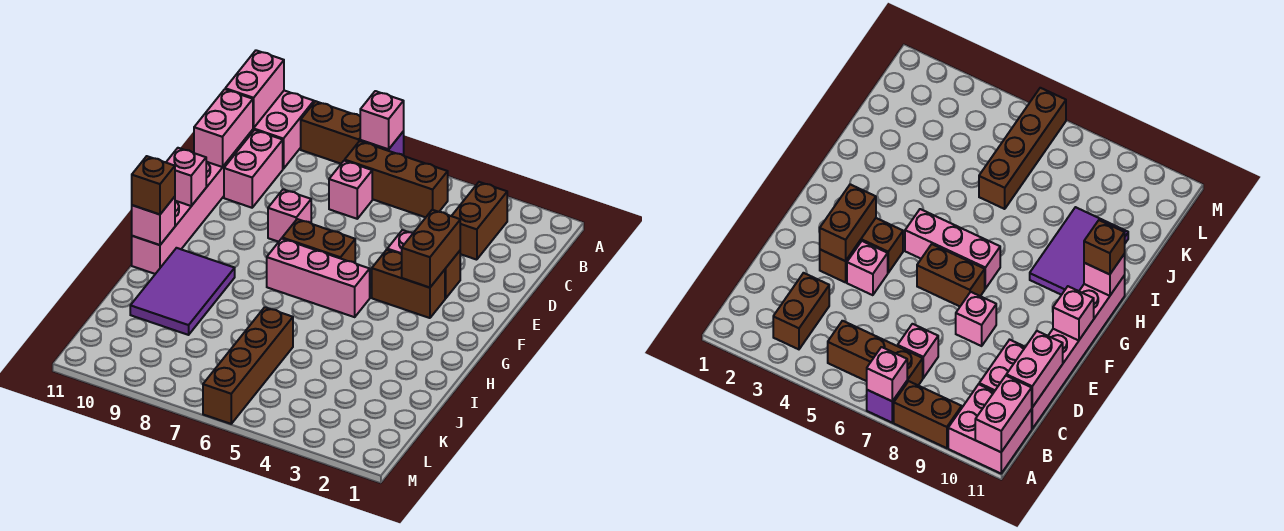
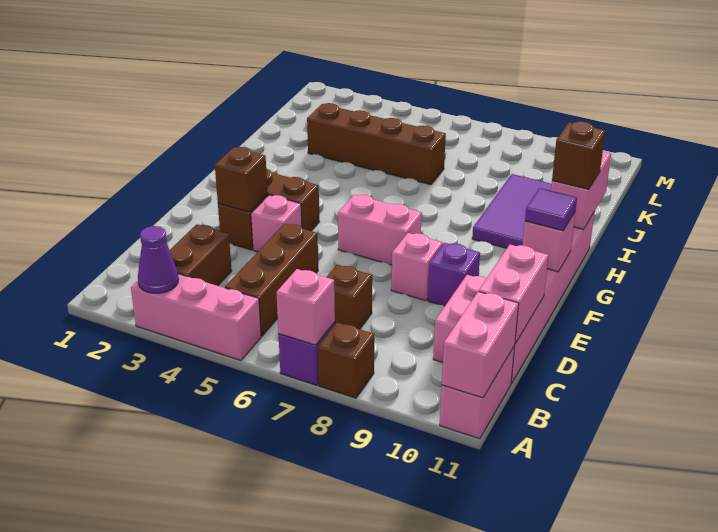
none -> purple cone A3 level 2
brown brick A8:A9 level 1 -> brown brick A8 level 1
pink brick A10:B11 level 1 -> pink brick A11:B11 level 1
brown brick B5:B7 level 1 -> brown brick B5:D5 level 1
pink brick C7 level 1 -> brown brick C7 level 1
brown brick E3:F3 level 2 -> brown brick E3 level 2
none -> purple brick E9 level 1
brown brick F6:F7 level 1 -> pink brick F6:F7 level 1
none -> purple tile F11 level 3
pink brick G5:G7 level 1 -> pink brick A3:A5 level 1
pink brick H11 level 2 -> pink brick H11:I11 level 2
brown brick J6:M6 level 1 -> brown brick J3:J6 level 1

